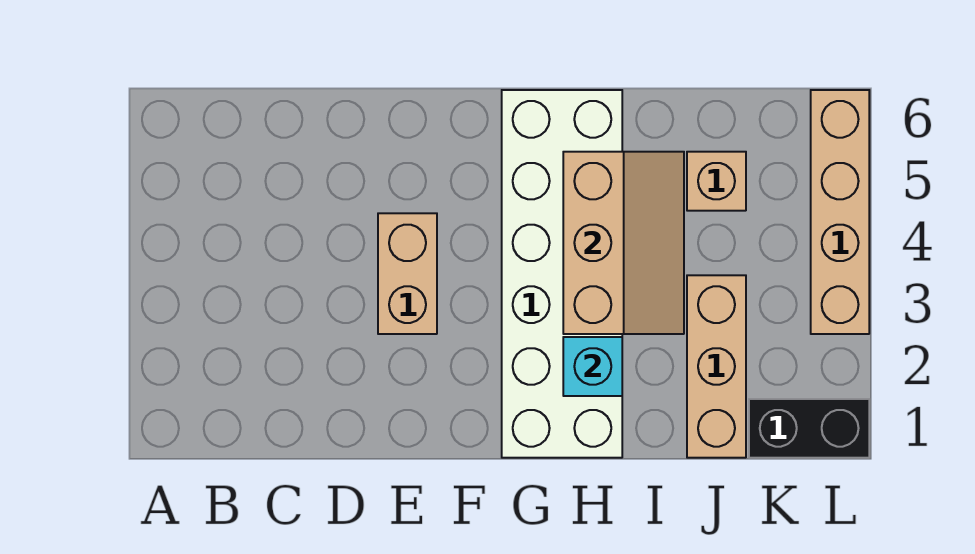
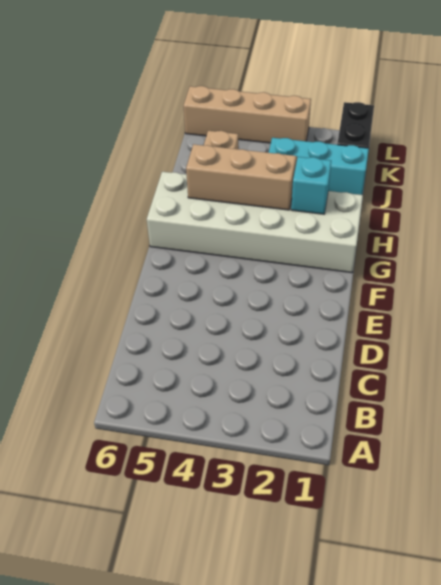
tan brick E3:E4 level 1 -> none
tan brick J1:J3 level 1 -> cyan brick J1:J3 level 1

